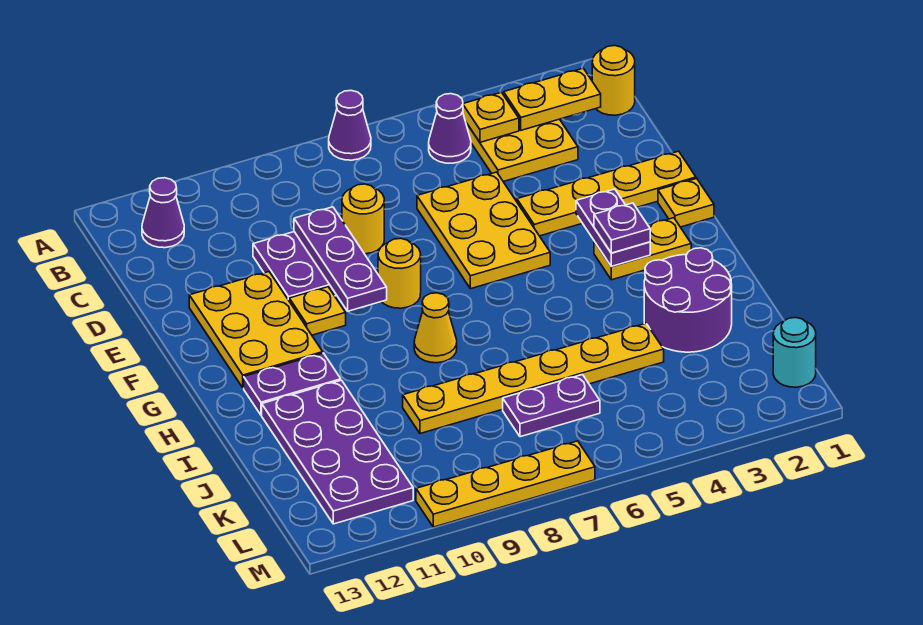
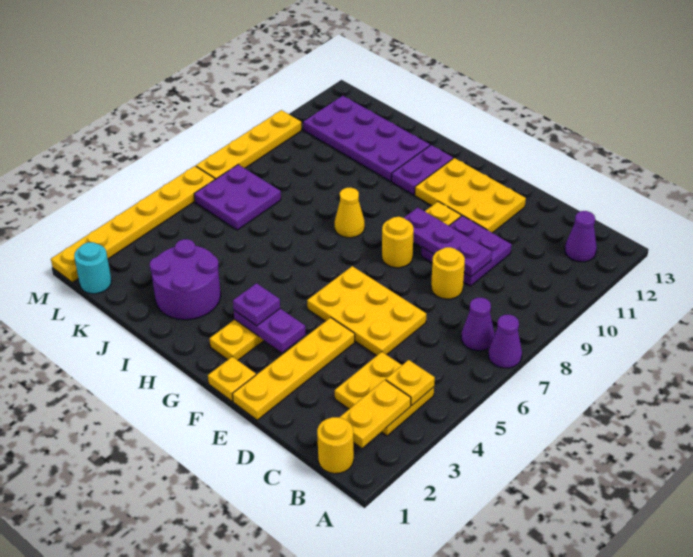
purple cone B5 level 1 -> purple cone B7 level 1
yellow plate J4:J9 level 1 -> yellow plate M1:M6 level 1
purple plate K6:K7 level 1 -> purple plate K6:L7 level 1

